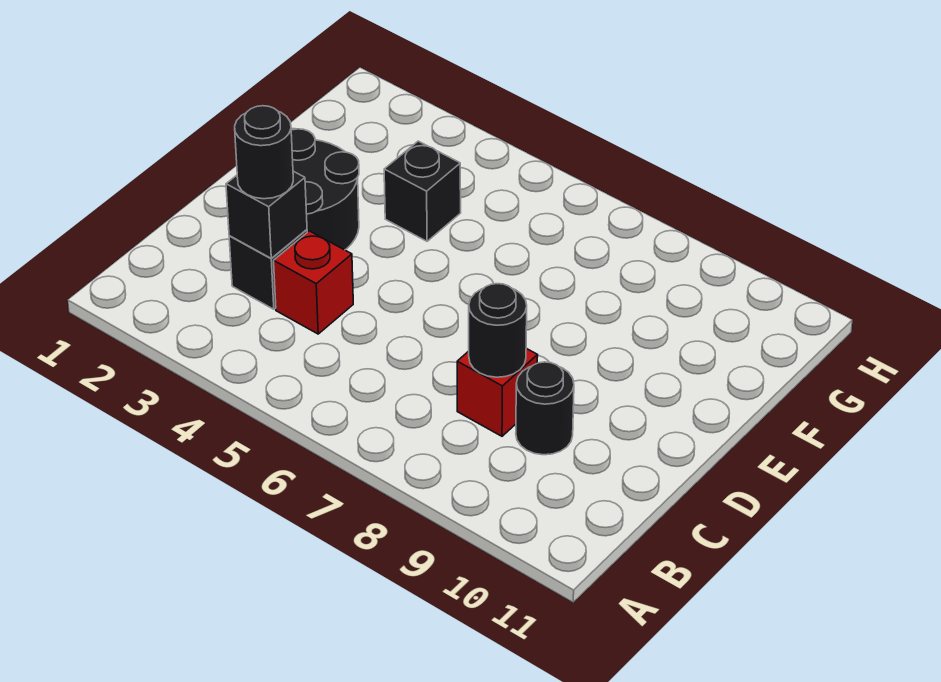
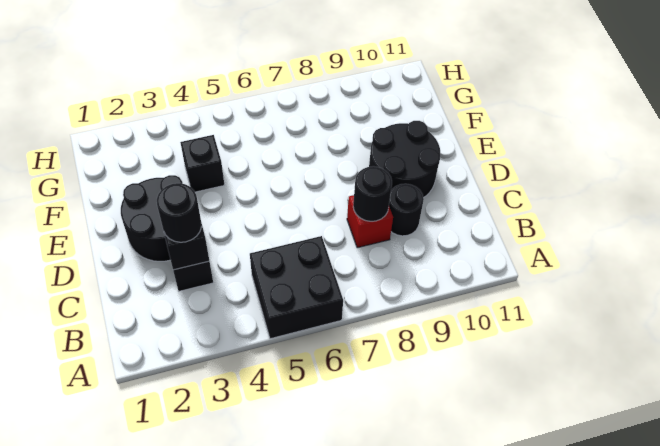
none -> black brick A5:B6 level 1
red brick C4 level 1 -> none
none -> black round brick D9:E10 level 1

